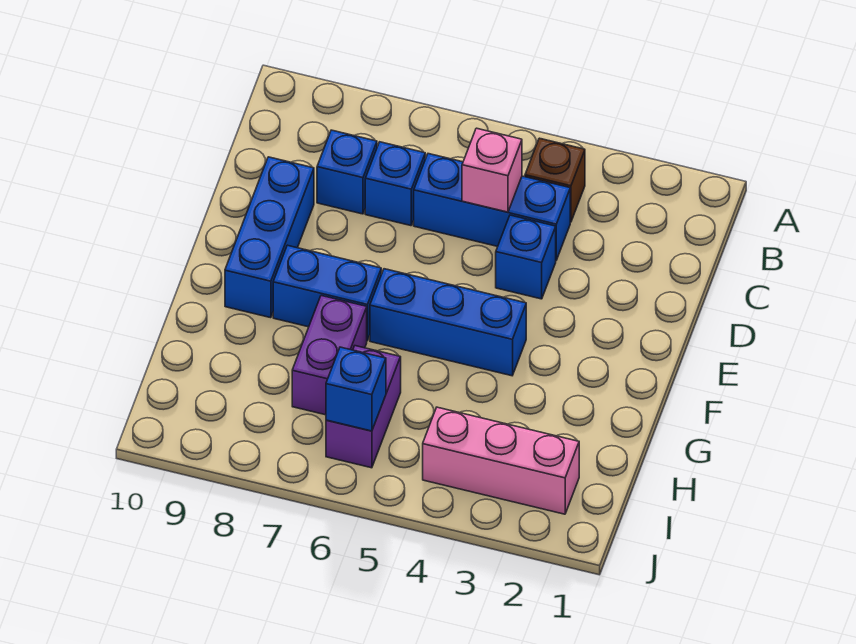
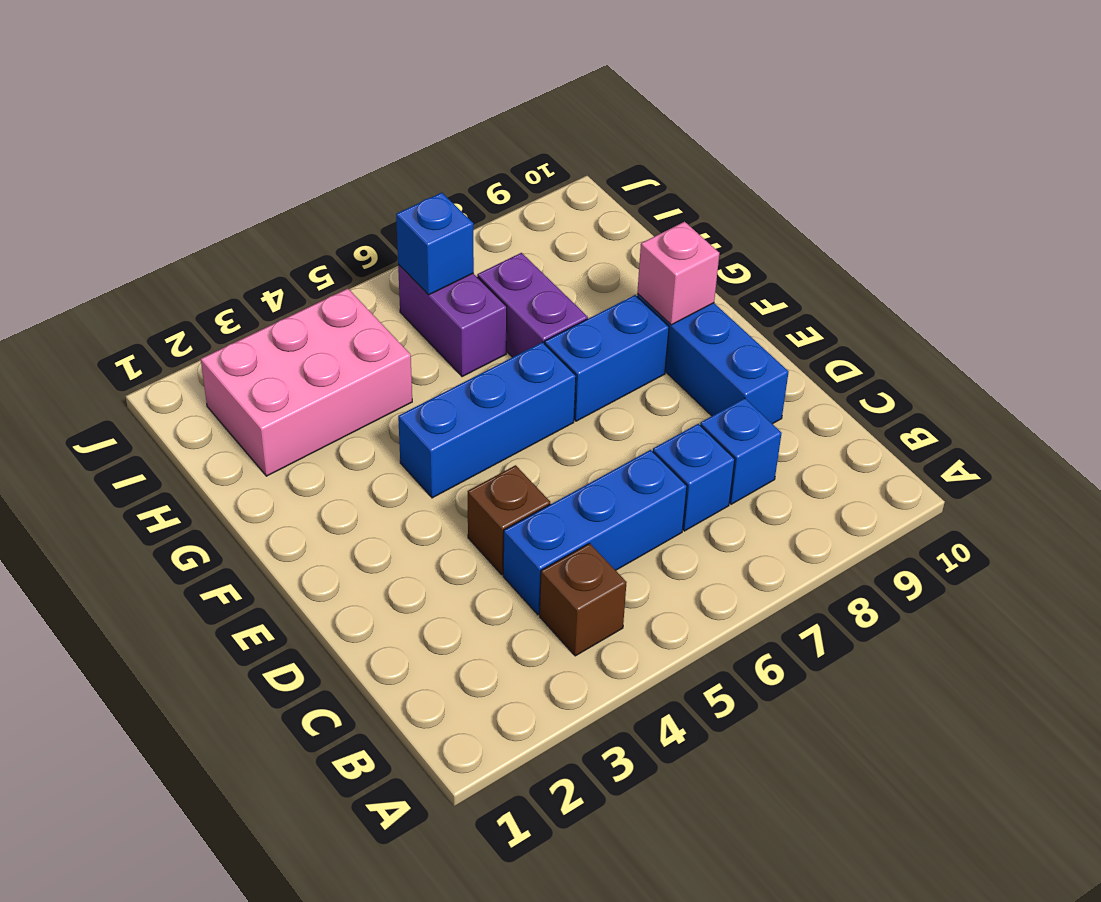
pink brick C5 level 2 -> pink brick F9 level 2
blue brick D4 level 1 -> brown brick D4 level 1
pink brick I2:I4 level 1 -> pink brick H2:I4 level 1

